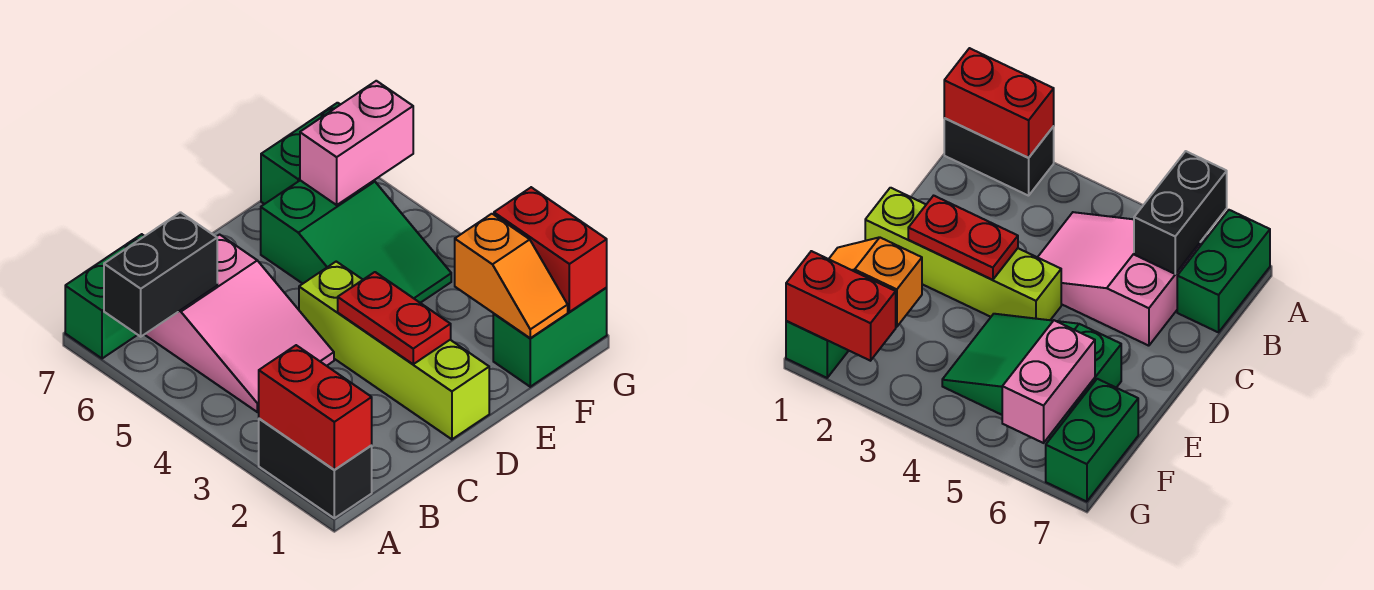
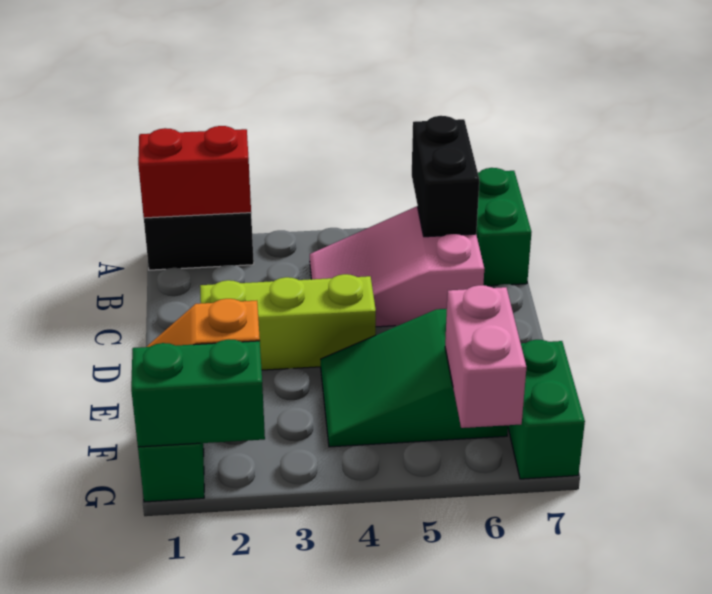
lime brick D1:D4 level 1 -> lime brick D2:D4 level 1
red plate D2:D3 level 2 -> none
red brick G1:G2 level 2 -> green brick G1:G2 level 2

